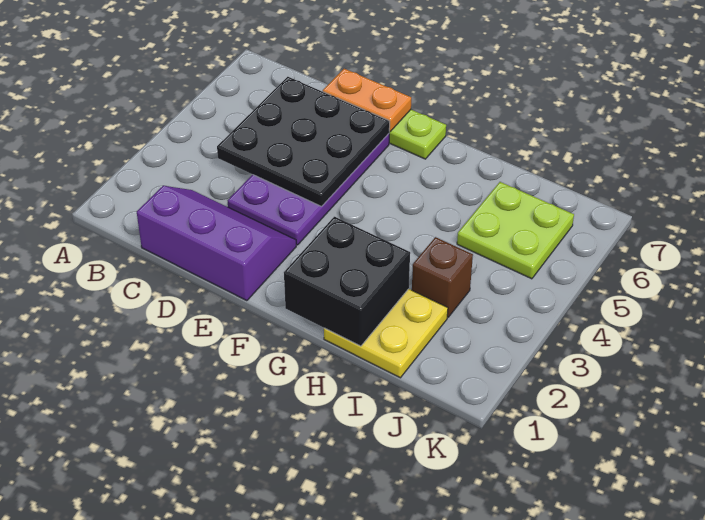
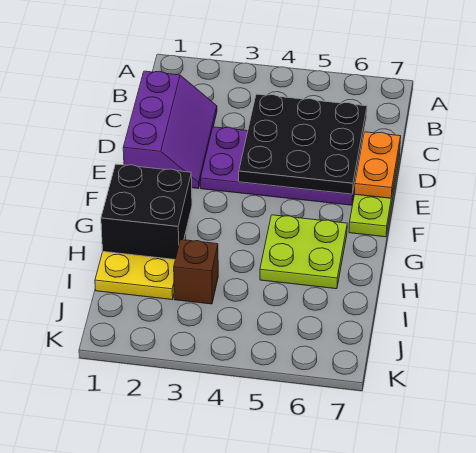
lime plate I5:J6 level 1 -> lime plate G5:H6 level 1

